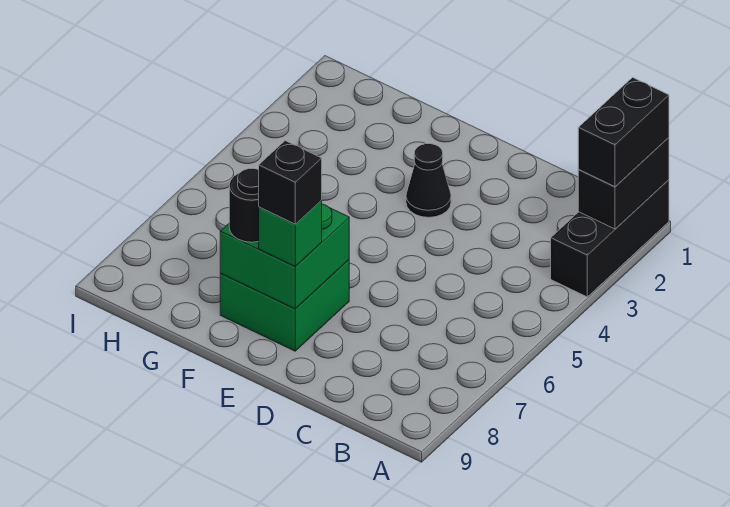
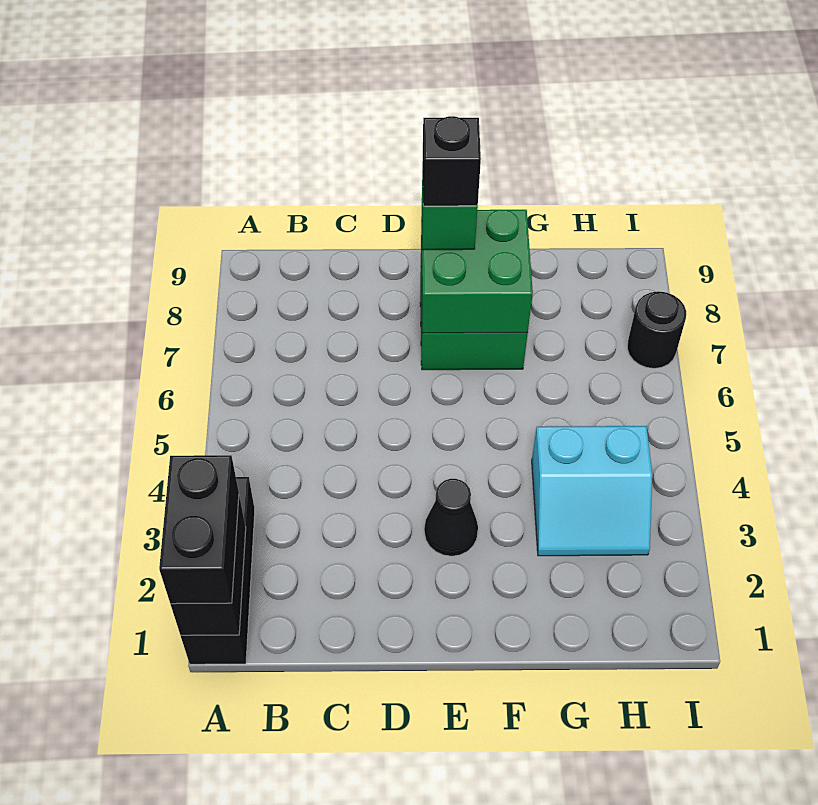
black round brick F8 level 3 -> black round brick I7 level 1
none -> cyan slope G3:H4 level 1 top 4

